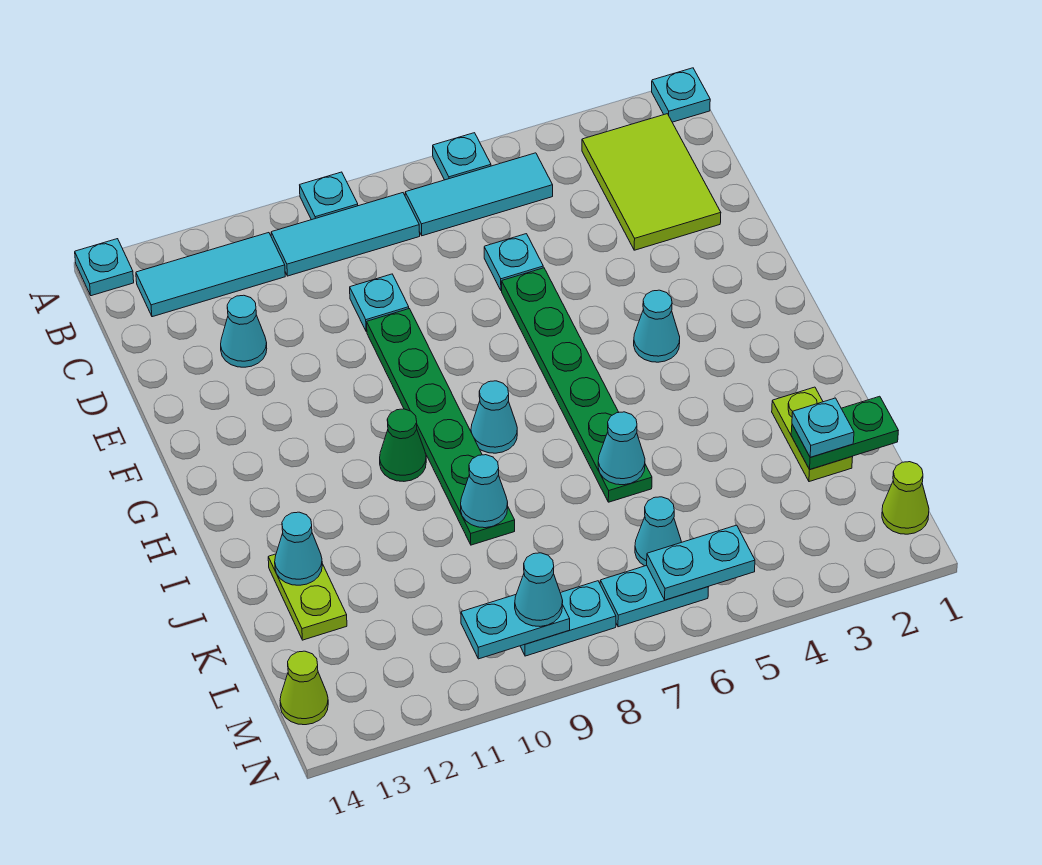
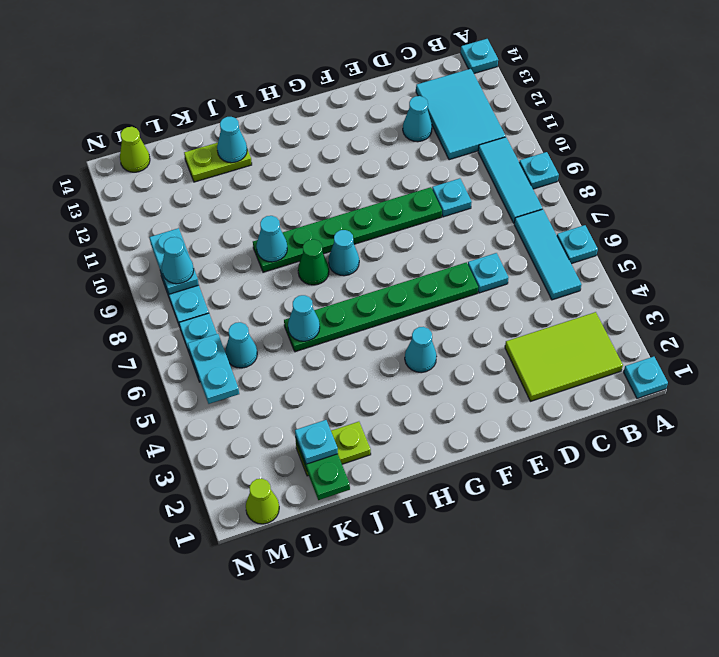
cyan tile B11:B13 level 1 -> cyan tile B11:C13 level 1
green cone H10 level 1 -> green cone I8 level 1

